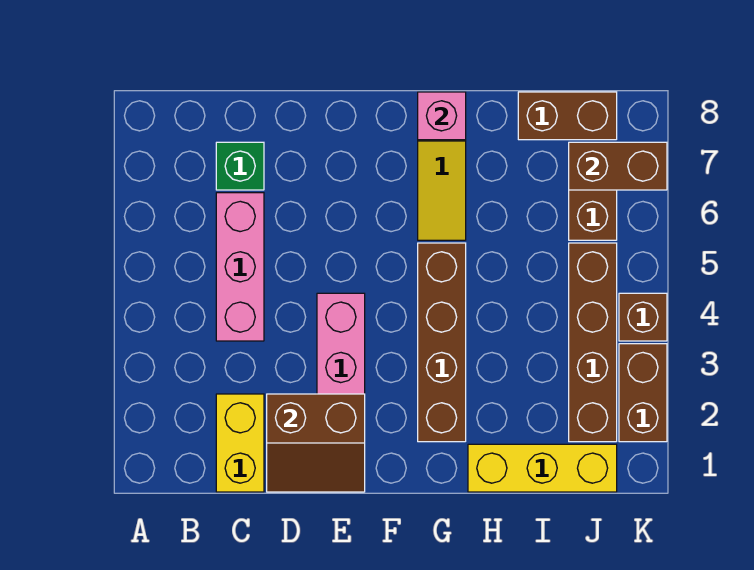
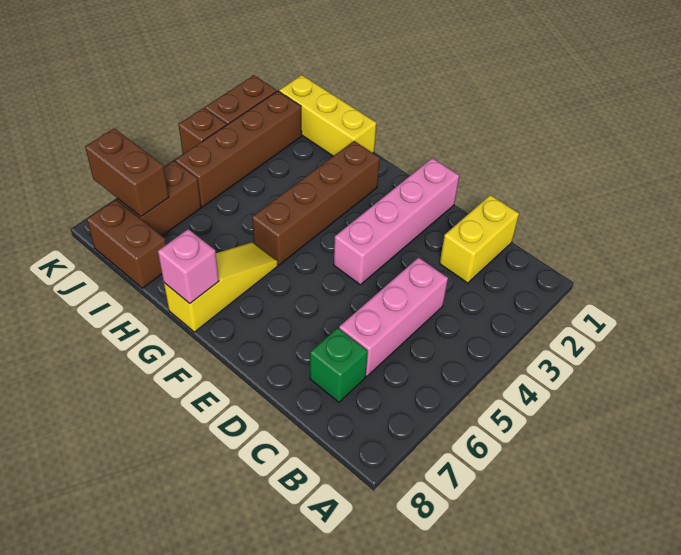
brown slope D1:E2 level 2 top 2 -> none

